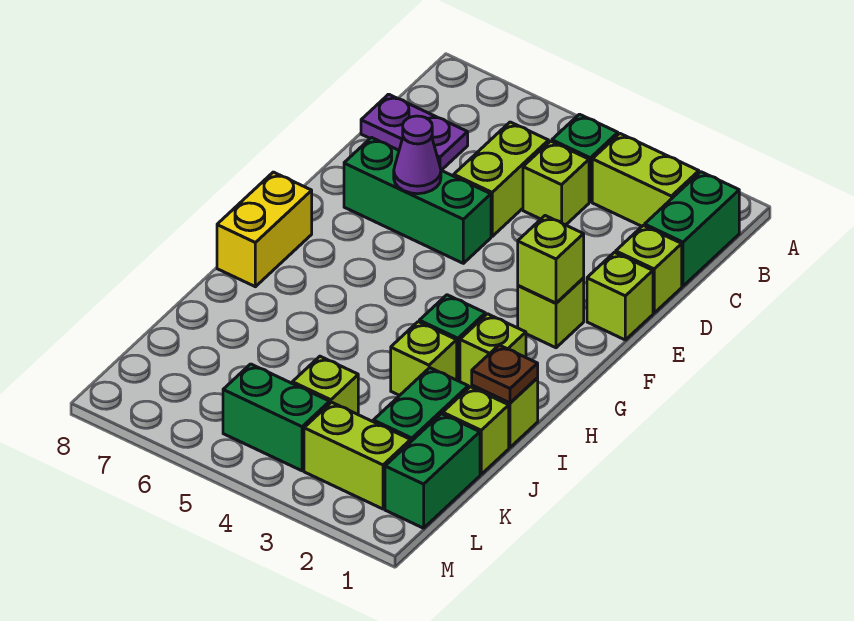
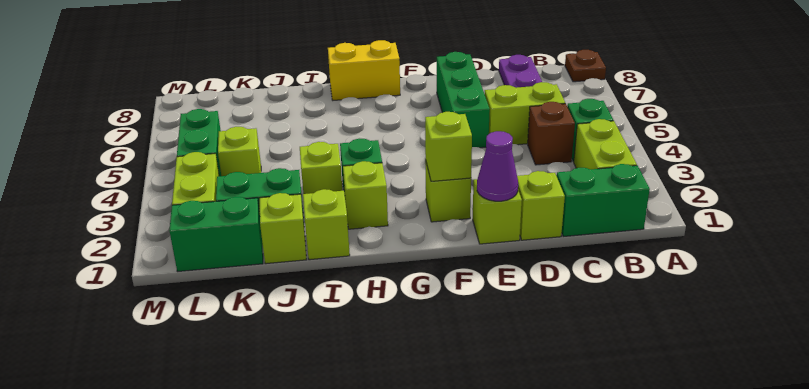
lime brick C4 level 1 -> brown brick C4 level 1
purple cone E6 level 2 -> purple cone E1 level 2
brown plate I1 level 2 -> brown plate A8 level 1

